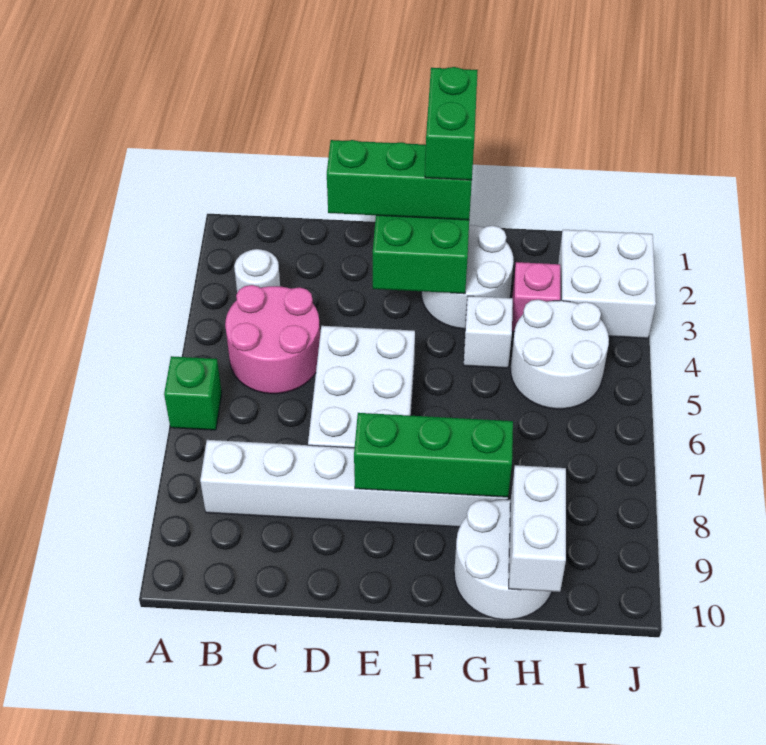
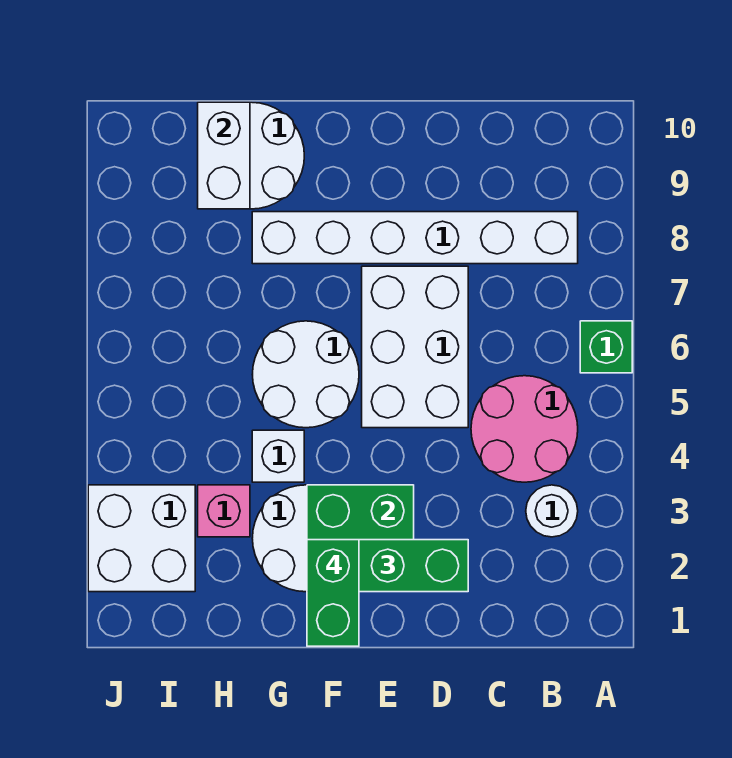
green brick E8:G8 level 2 -> none
white round brick H4:I5 level 1 -> white round brick F5:G6 level 1

